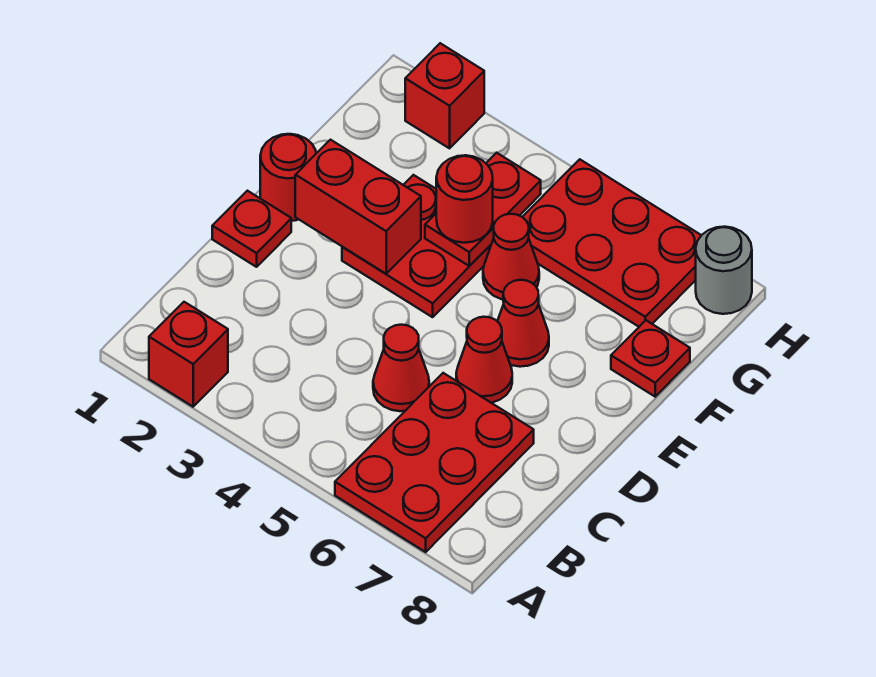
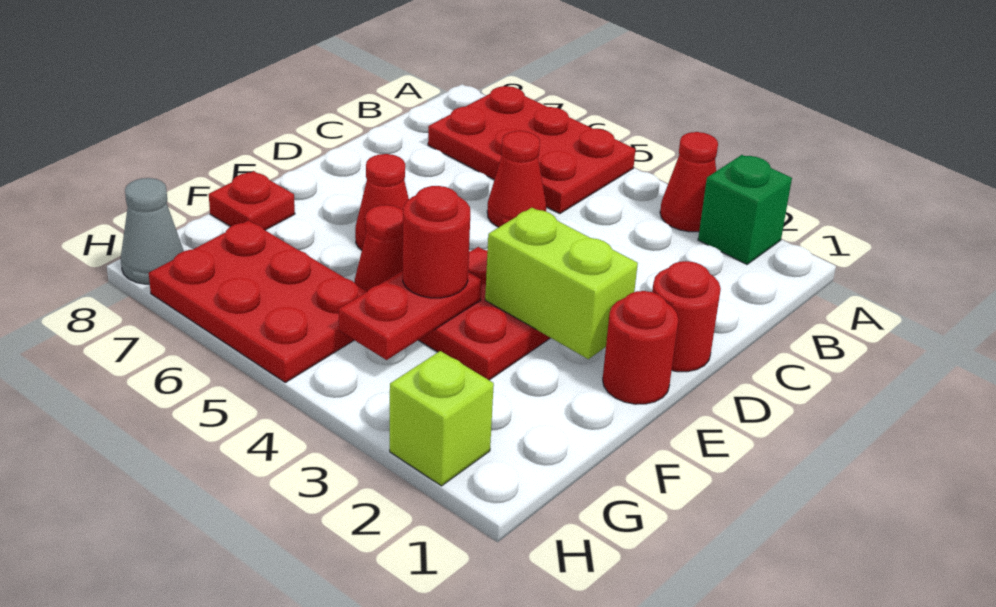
red brick A2 level 1 -> green brick A2 level 1
red plate A6:C7 level 1 -> red plate A5:B7 level 1
red plate D1 level 1 -> red round brick D1 level 1
red cone D6 level 1 -> red cone A3 level 1
red brick E2:E3 level 2 -> lime brick E2:E3 level 2
red brick H2 level 1 -> lime brick H2 level 1
grey round brick H8 level 1 -> grey cone H8 level 1

